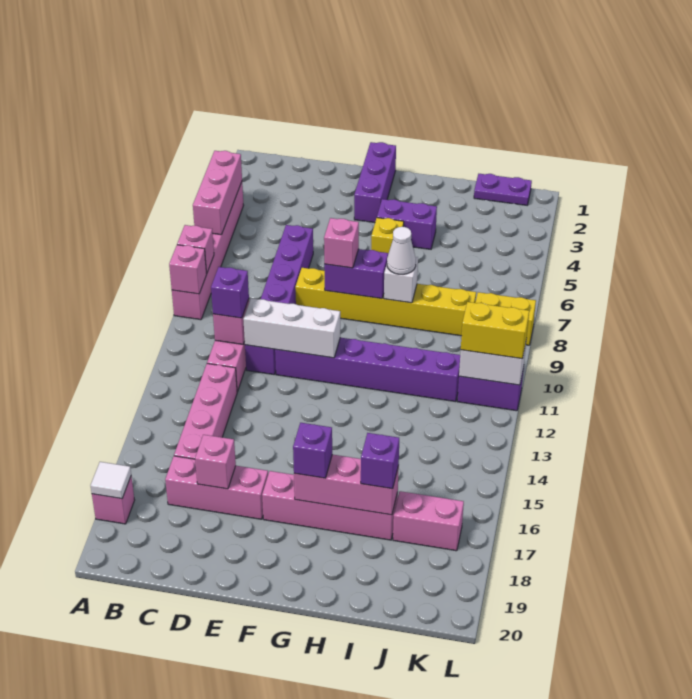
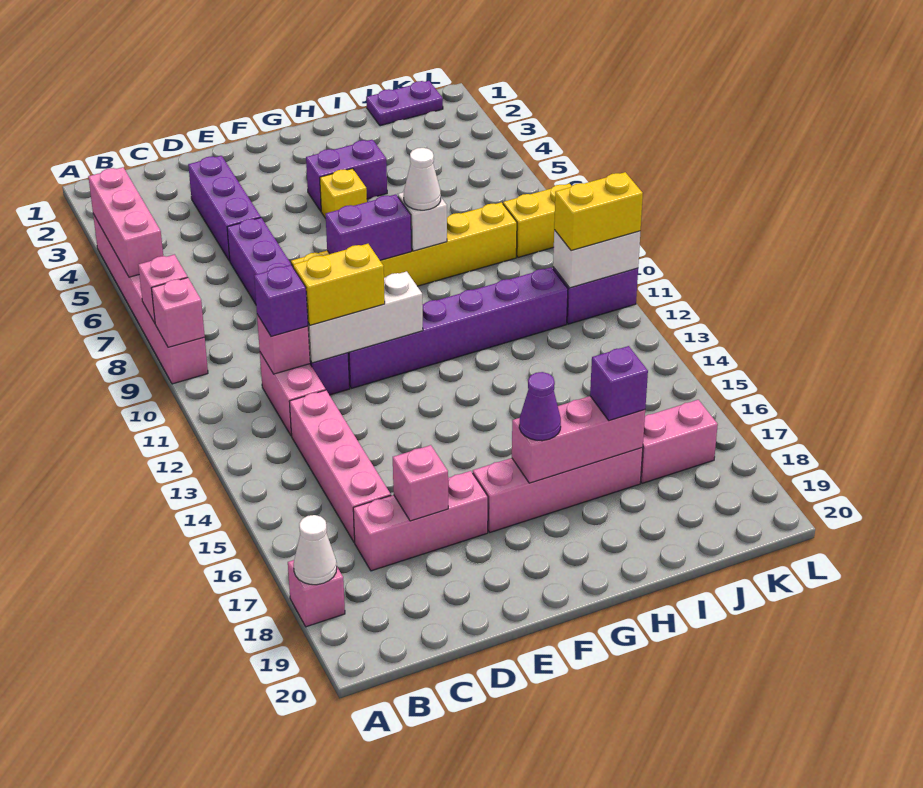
white tile A18 level 2 -> white cone A18 level 2
none -> yellow brick D11:E11 level 3
purple brick F1:F3 level 1 -> purple brick D3:D5 level 1
pink brick F8 level 3 -> none
purple brick G17 level 3 -> purple cone G17 level 3

